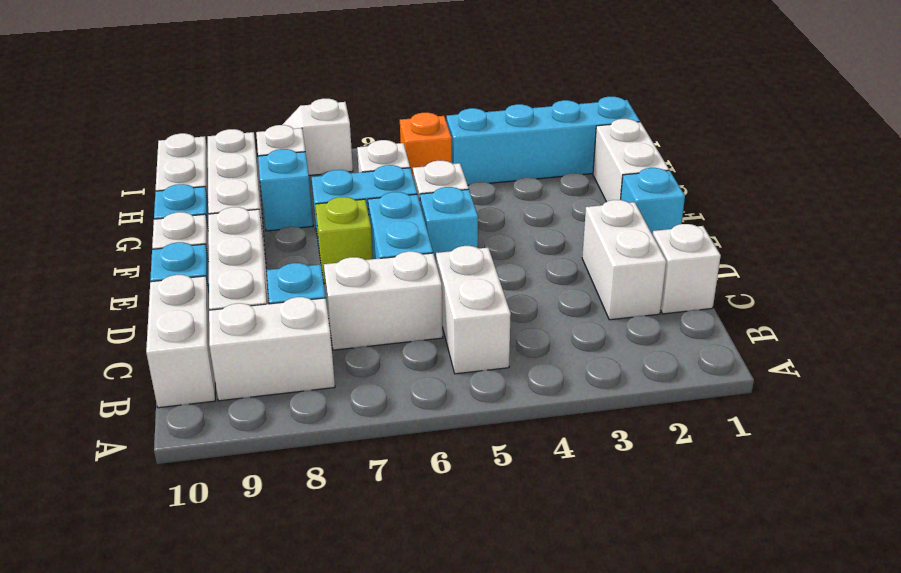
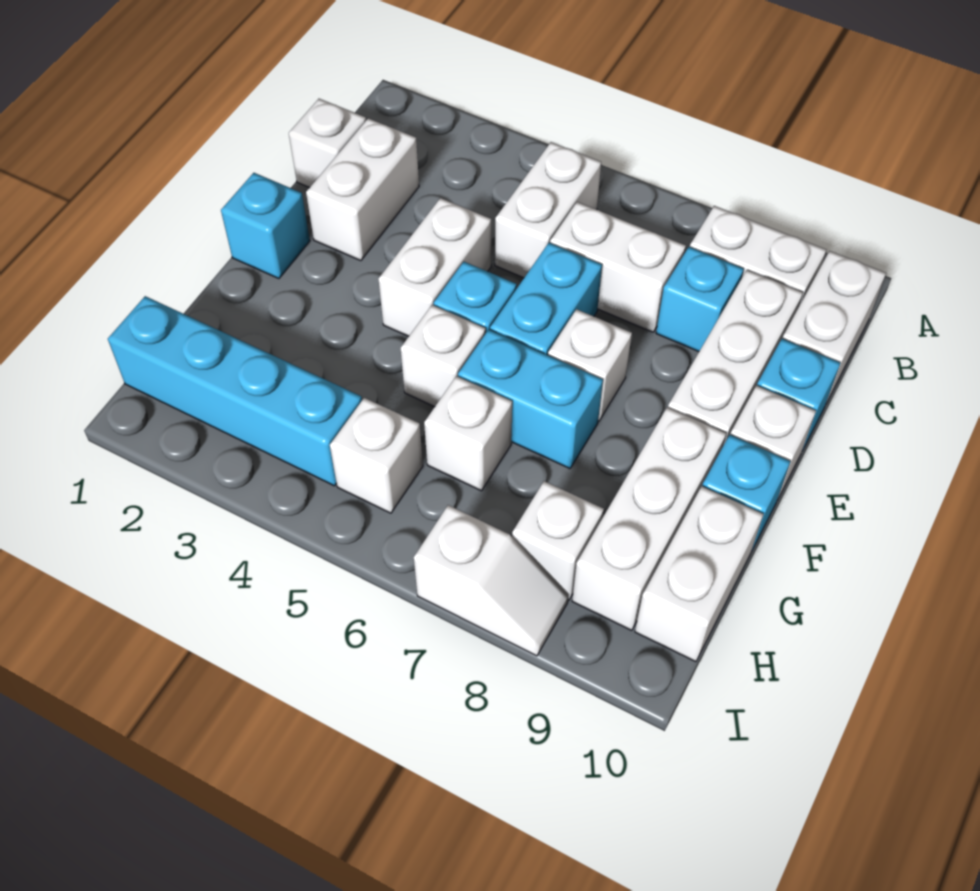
lime brick E7 level 1 -> white brick E7 level 1
white brick F1:G1 level 1 -> white brick D4:E4 level 1
cyan brick G8 level 1 -> none
orange brick H5 level 1 -> white brick H5 level 1

